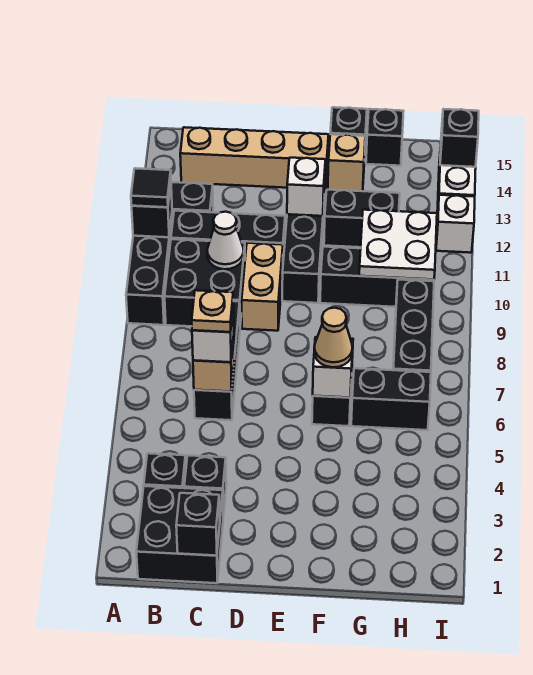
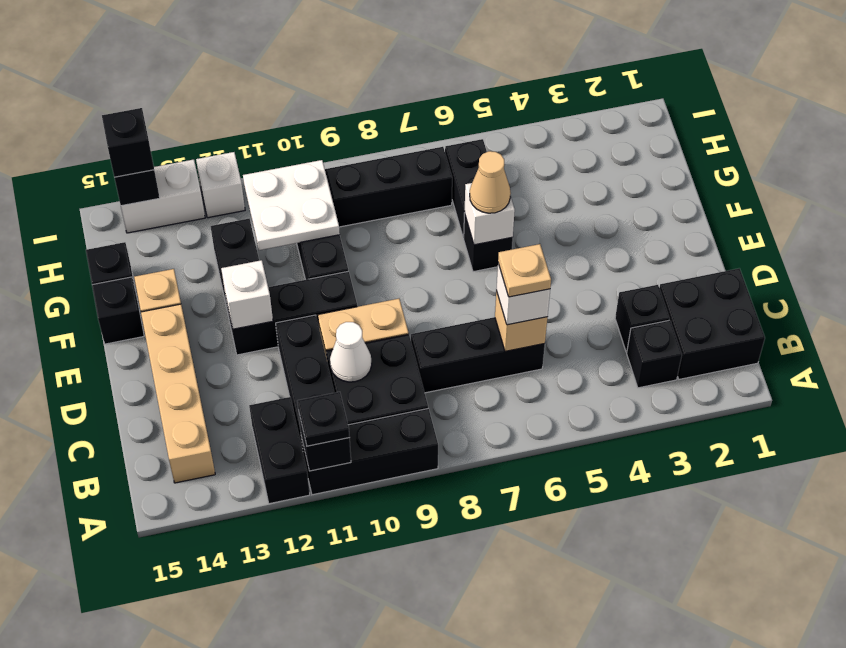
black tile A11 level 3 -> black plate A11 level 3
black brick C1 level 2 -> black brick I14 level 3

